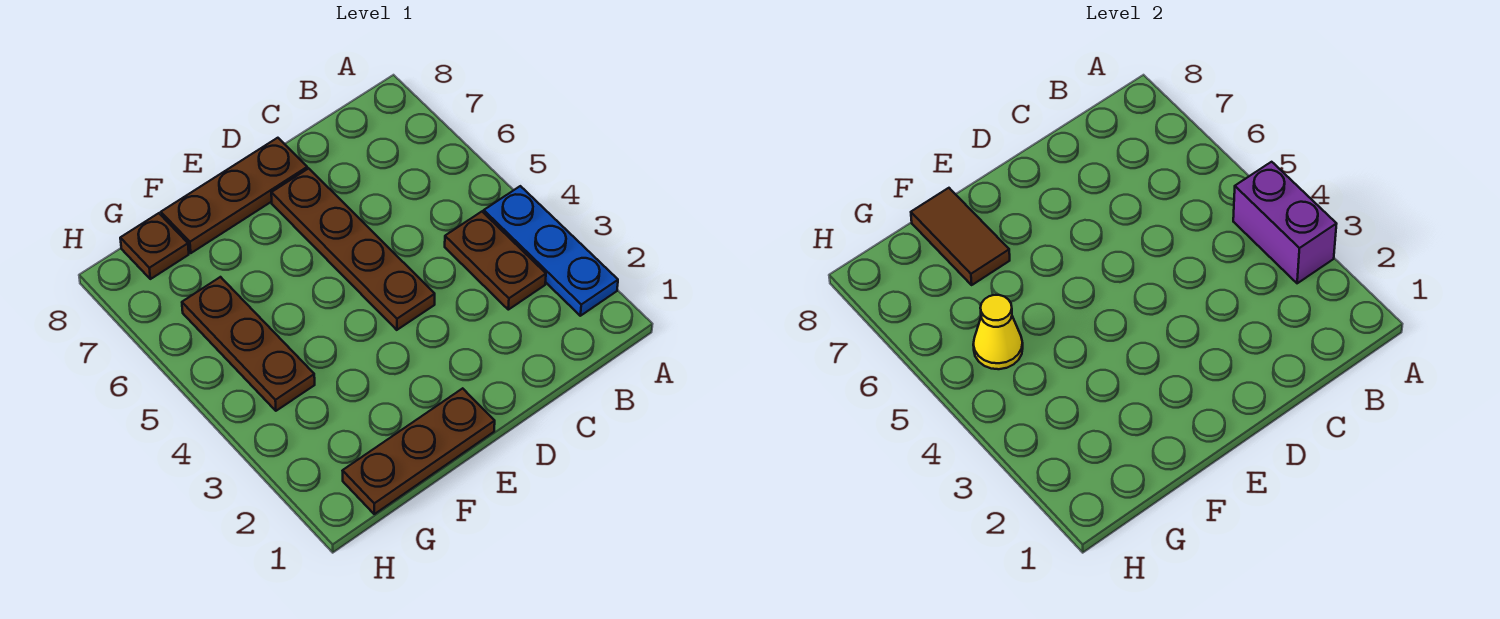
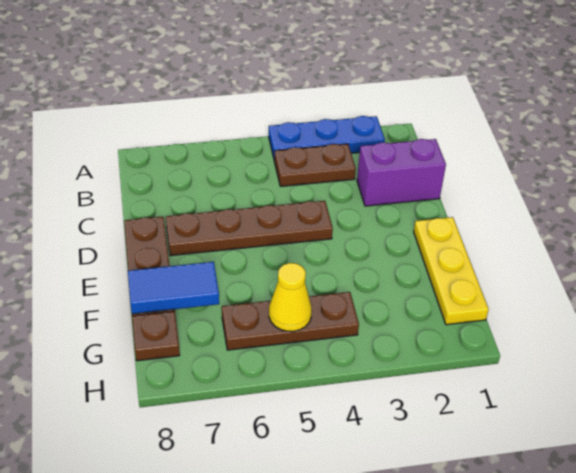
purple brick A3:A4 level 2 -> purple brick C1:C2 level 1
brown plate E1:G1 level 1 -> yellow plate E1:G1 level 1
brown tile F7:F8 level 2 -> blue tile F7:F8 level 2

